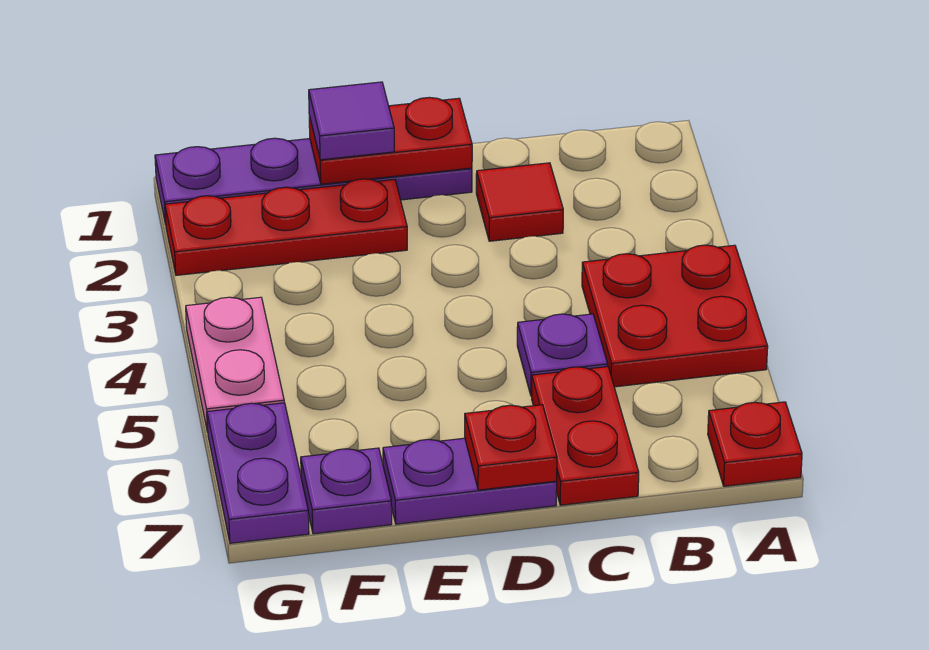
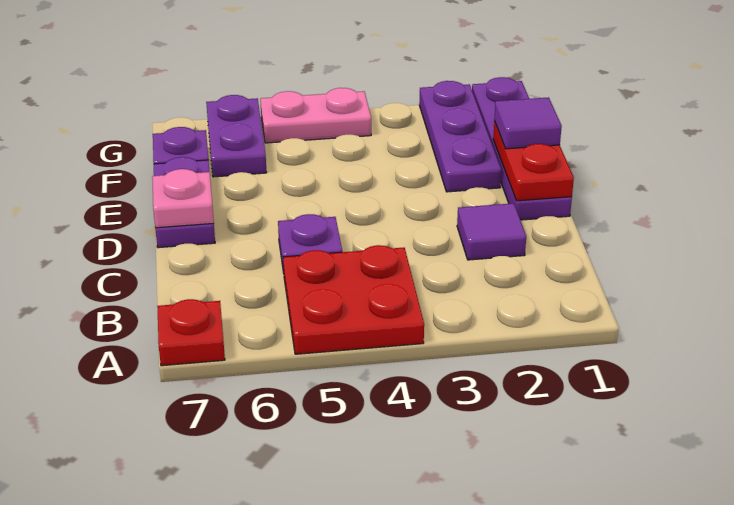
red tile C2 level 1 -> purple tile C2 level 1
red plate C6:C7 level 1 -> none
red plate D7 level 2 -> pink plate D7 level 2
red plate E2:G2 level 1 -> purple plate E2:G2 level 1
purple plate G6:G7 level 1 -> purple plate F6:G6 level 1

